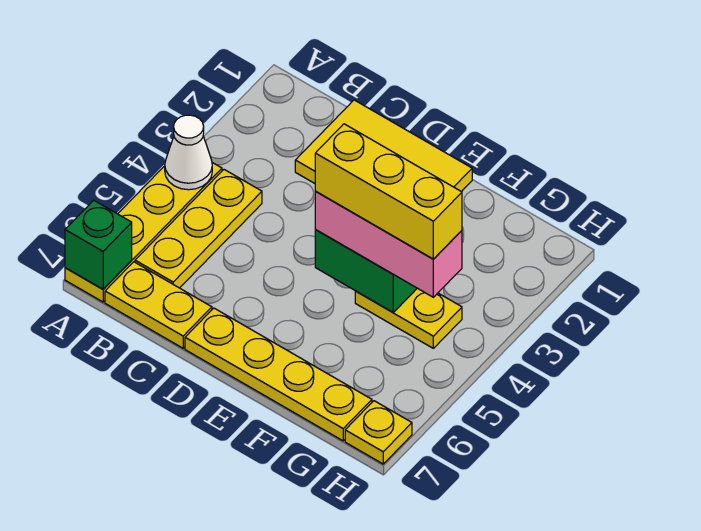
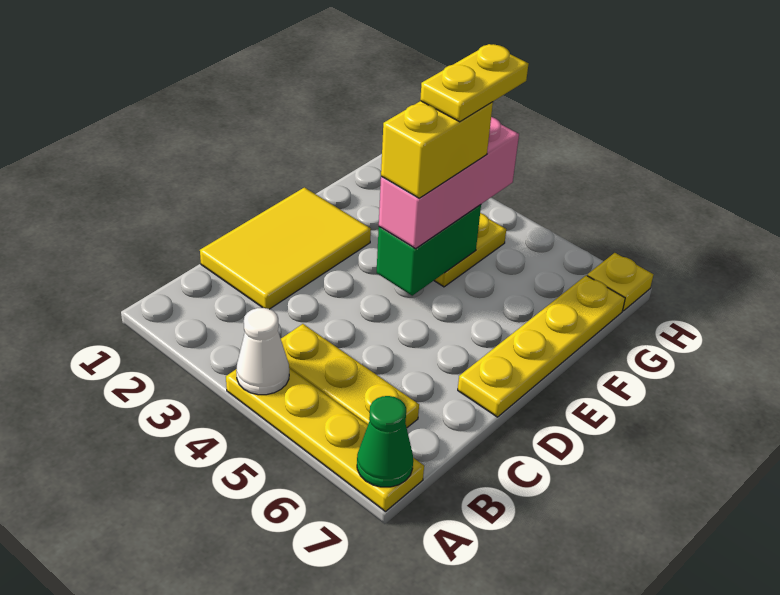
green brick A7 level 2 -> green cone A7 level 2
yellow plate B7:C7 level 1 -> yellow plate F4:G4 level 5
yellow brick E4:G4 level 4 -> yellow brick E4:F4 level 4

